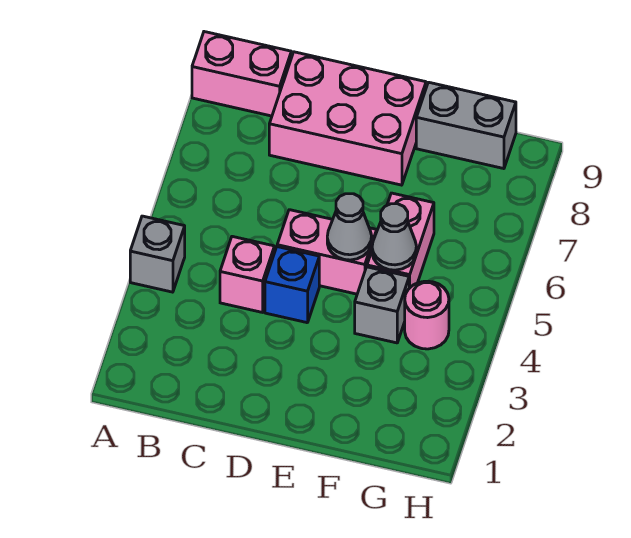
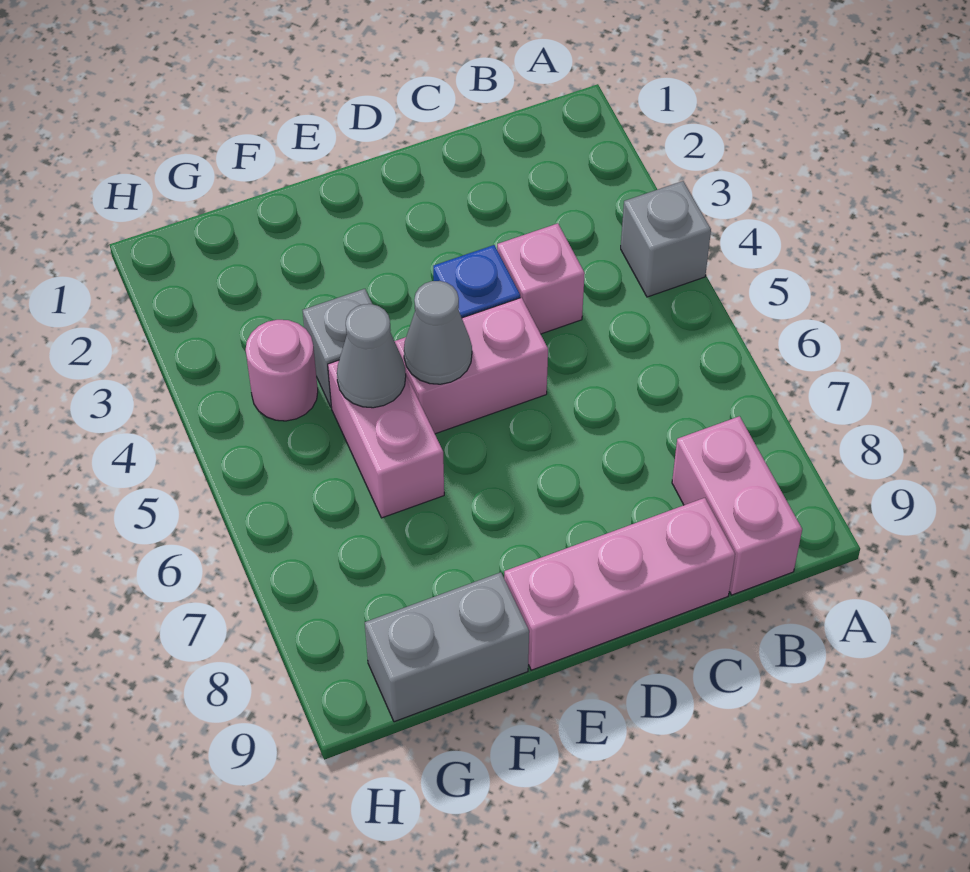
pink brick A9:B9 level 1 -> pink brick B8:B9 level 1
pink brick C8:E9 level 1 -> pink brick C9:E9 level 1

